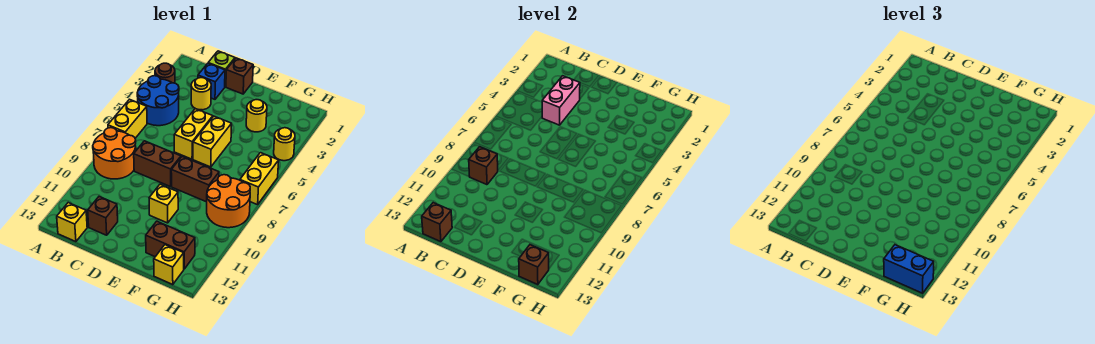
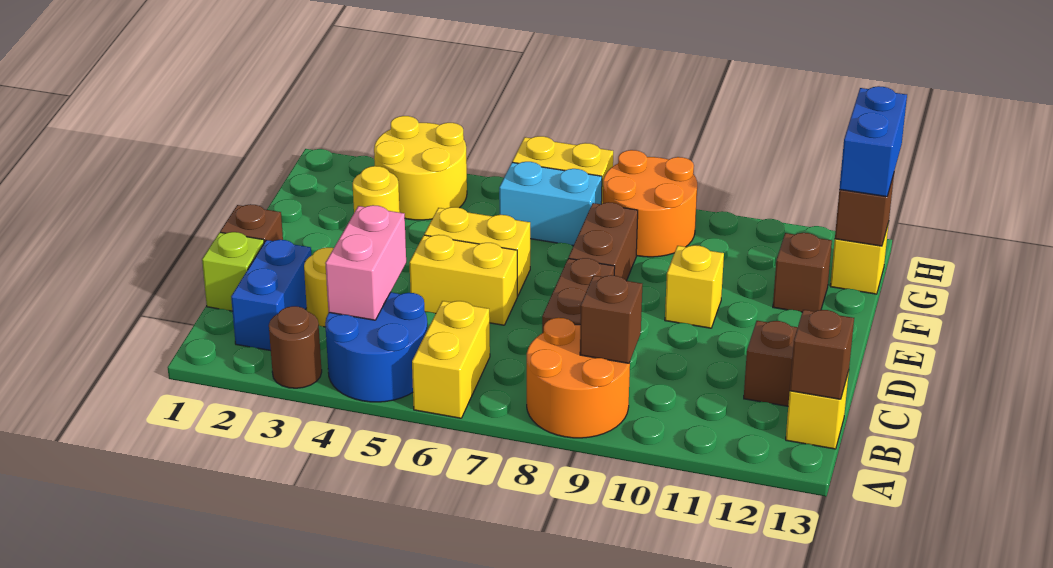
yellow brick A6:A7 level 1 -> yellow brick A6:B6 level 1
blue brick C2 level 1 -> blue brick B2:C2 level 1
pink brick C3:C4 level 2 -> pink brick B4:C4 level 2
brown brick F12:G12 level 1 -> brown brick F12 level 1
none -> cyan brick G6:G7 level 1
yellow round brick H4 level 1 -> yellow round brick G3:H4 level 1

